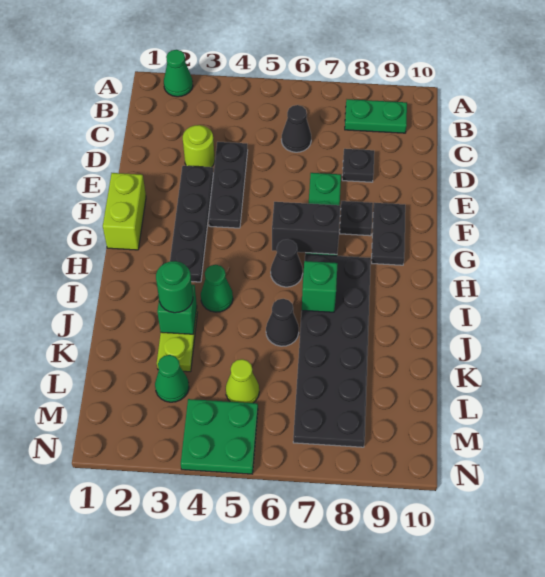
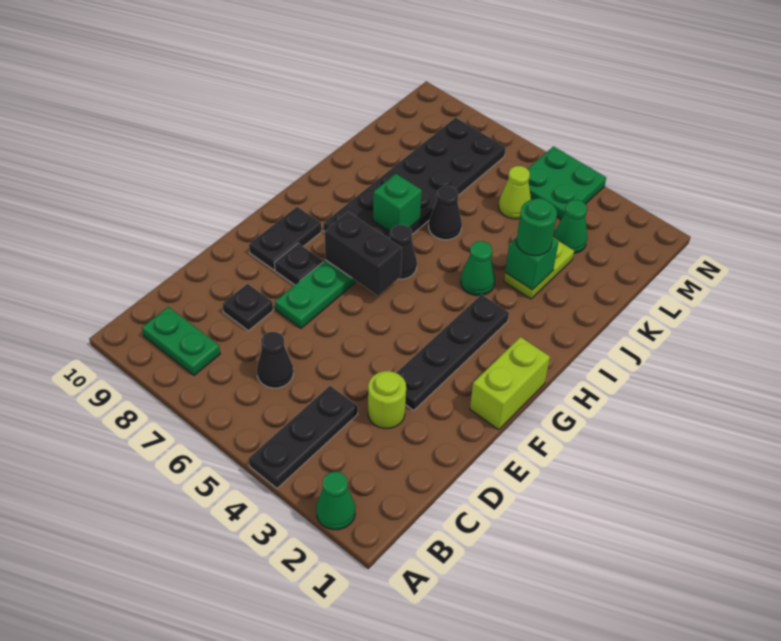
black plate D4:F4 level 1 -> black plate A4:C4 level 1

